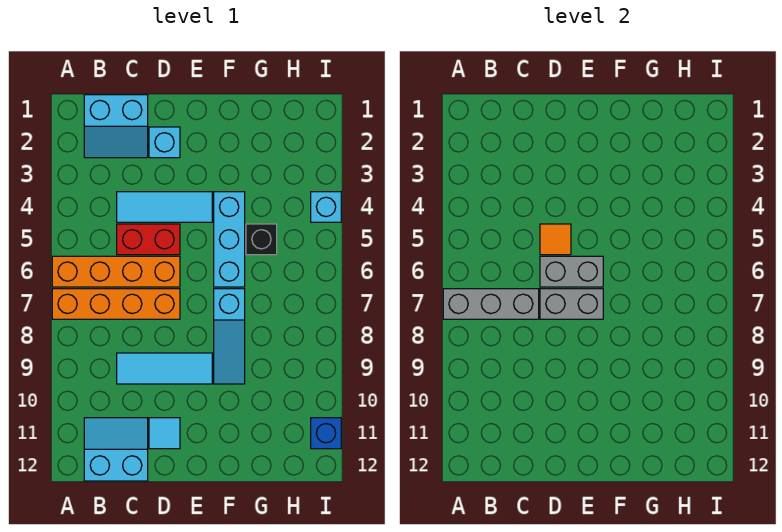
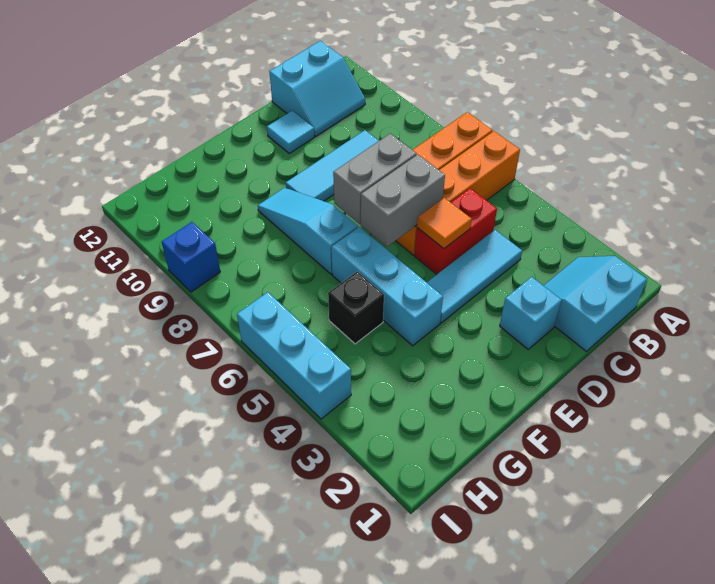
grey brick A7:C7 level 2 -> none
cyan brick I4 level 1 -> cyan brick I4:I6 level 1
blue brick I11 level 1 -> blue brick I9 level 1

